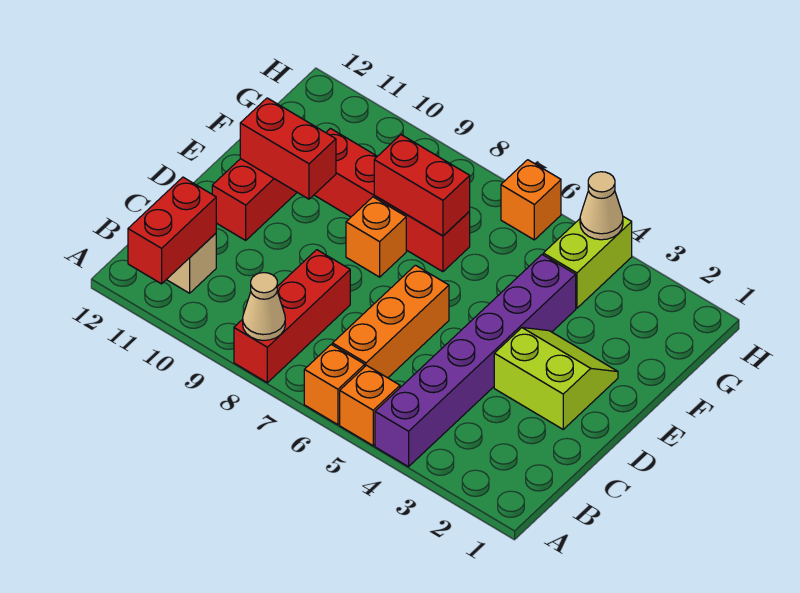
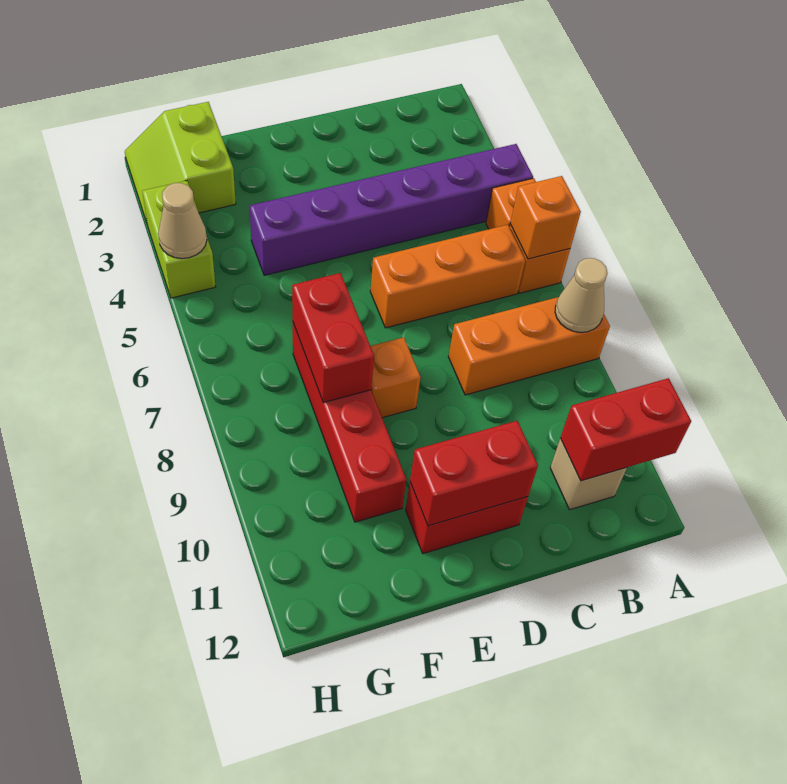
red brick A8:C8 level 1 -> orange brick A8:C8 level 1
lime slope D2:E3 level 1 top D -> lime slope G1:H2 level 1 top G
red brick E10:E11 level 2 -> red brick D11:E11 level 2
lime brick G4:H4 level 1 -> lime brick H3:H4 level 1
orange brick H6 level 1 -> orange brick A6 level 2

